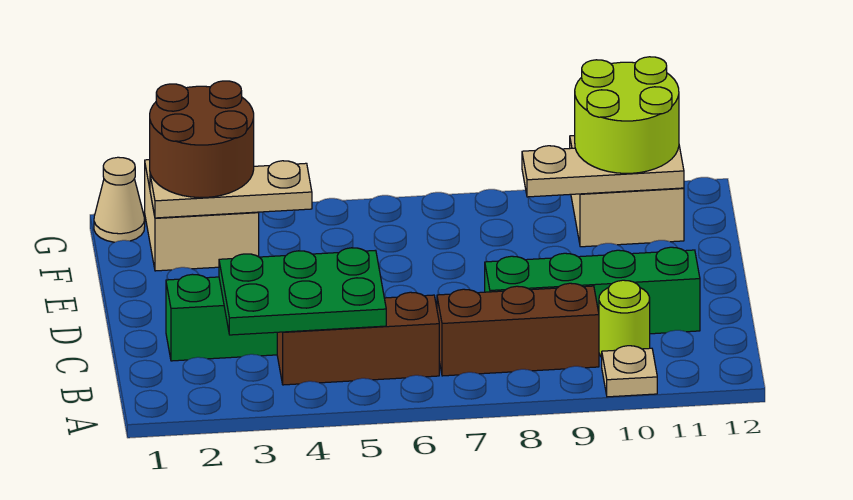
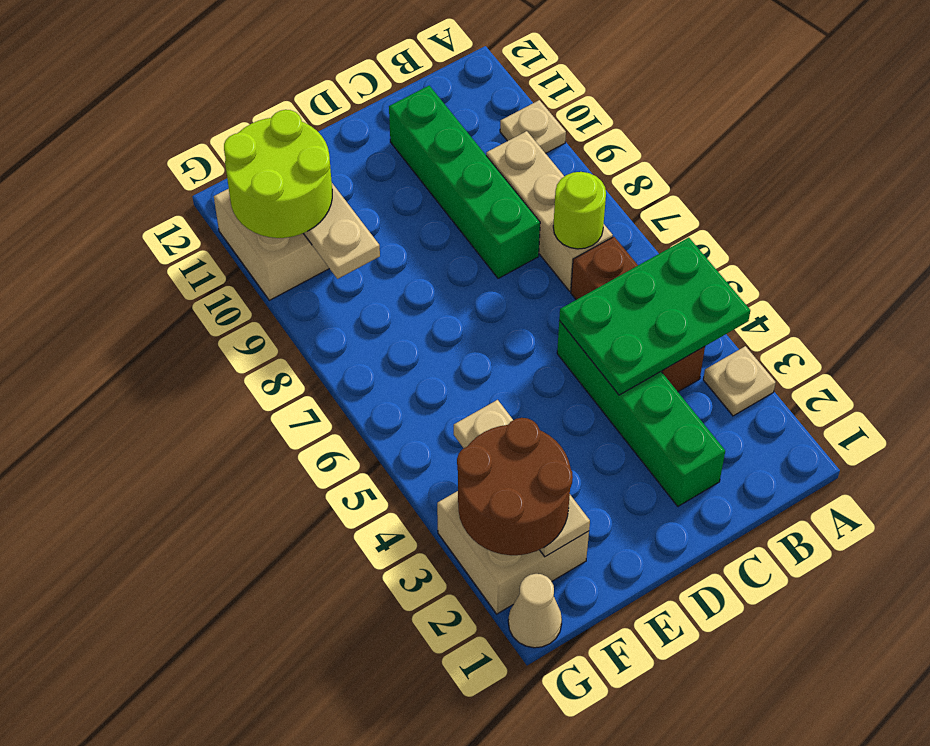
none -> tan plate A3 level 1
green plate B3:C5 level 2 -> green plate A4:C5 level 2
brown brick B7:B9 level 1 -> tan brick B7:B9 level 1
lime round brick B10 level 1 -> lime round brick B7 level 2

